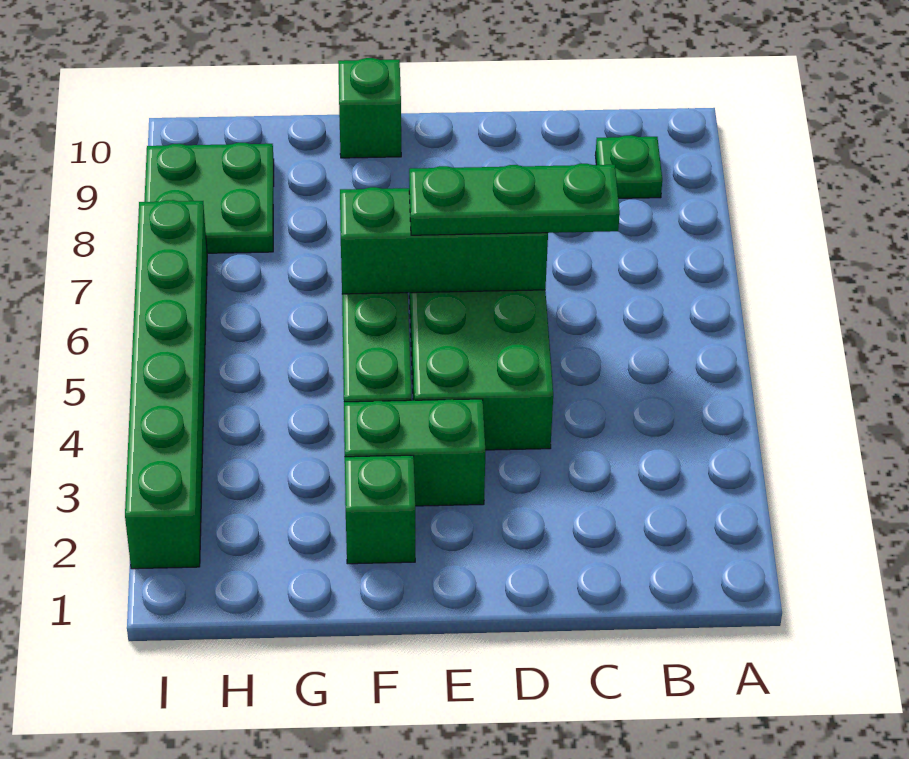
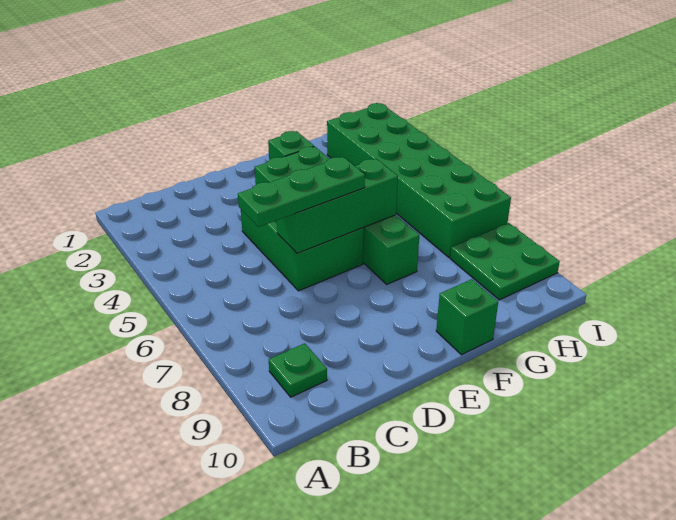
green brick I2:I7 level 1 -> green brick H2:I7 level 1

